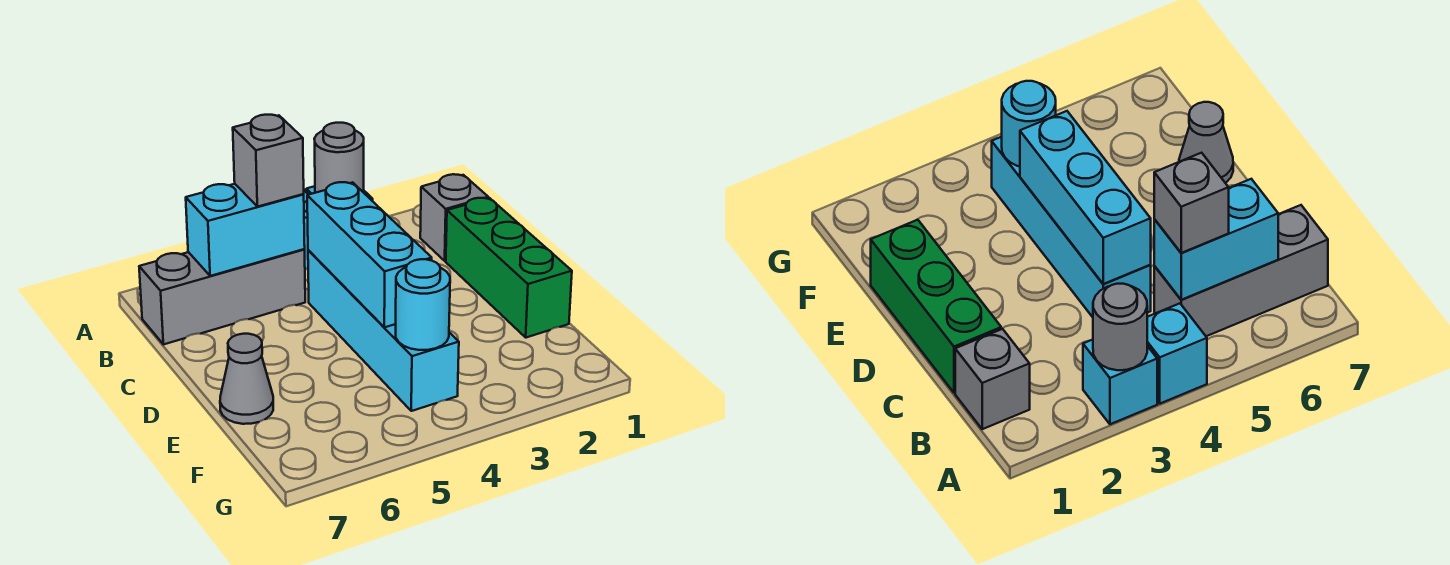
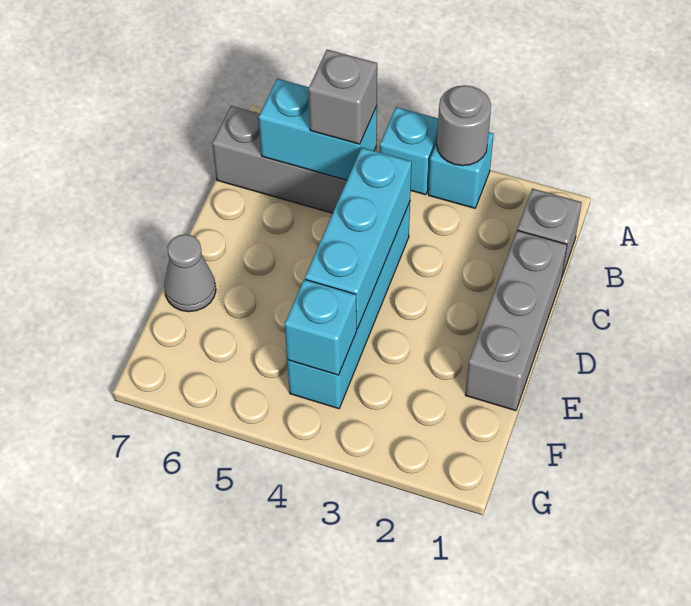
green brick C1:E1 level 1 -> grey brick C1:E1 level 1
cyan round brick F4 level 2 -> cyan brick F4 level 2

